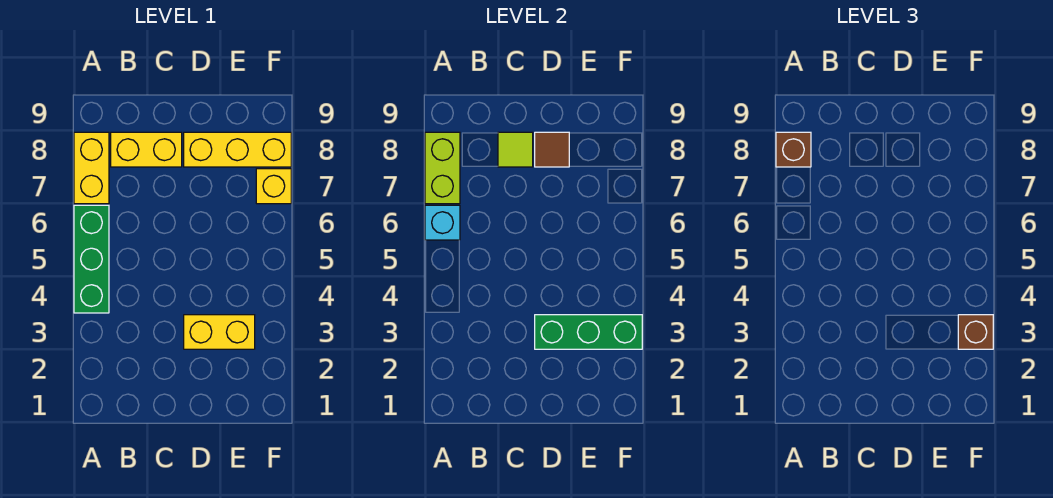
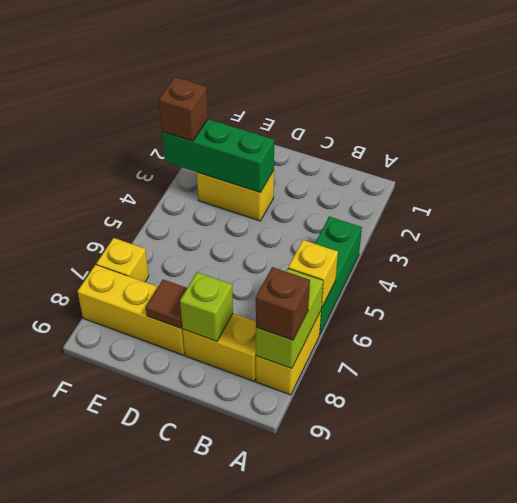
cyan brick A6 level 2 -> yellow brick A6 level 2
lime tile C8 level 2 -> lime brick C8 level 2

